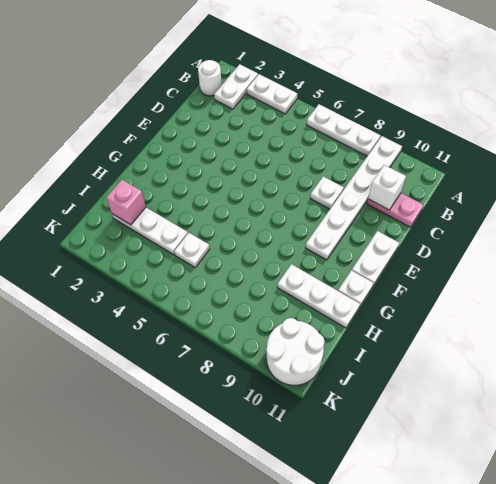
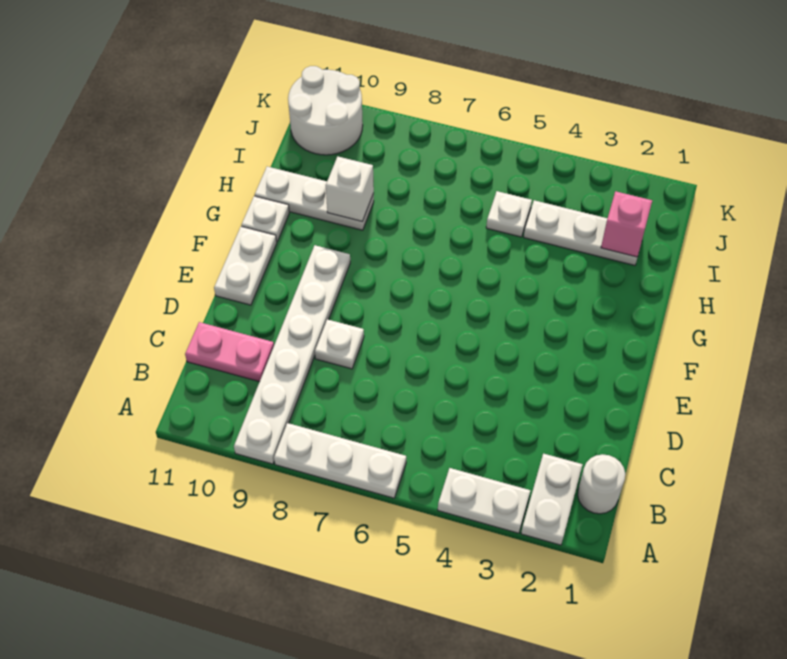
white brick C10 level 2 -> white brick H9 level 2

